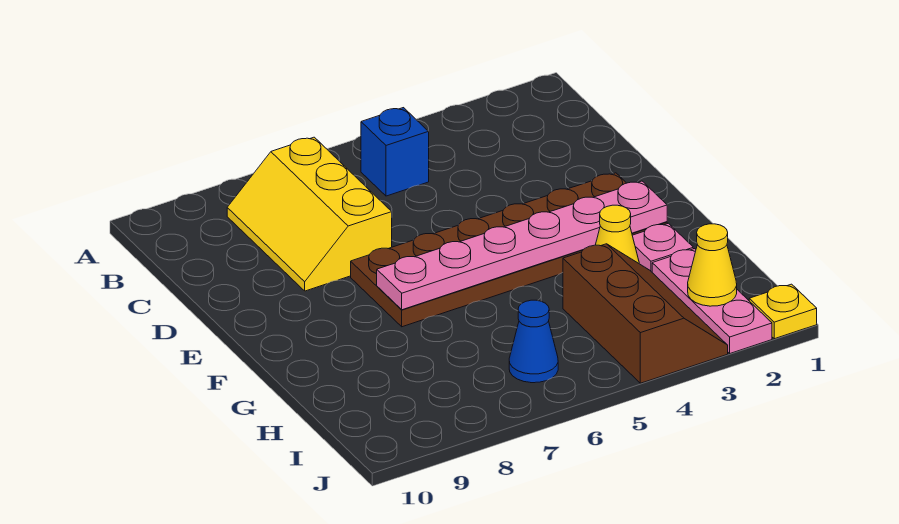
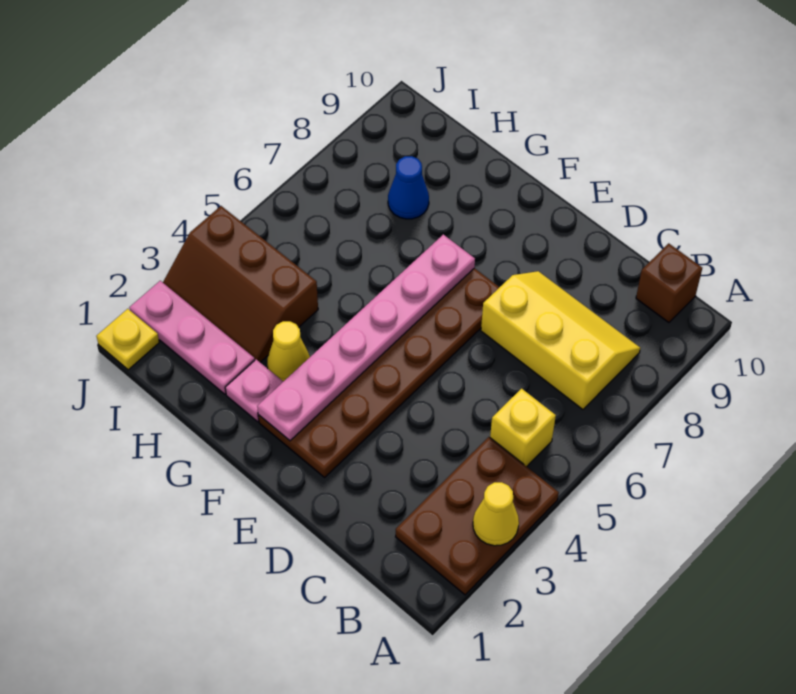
none -> brown plate A2:B4 level 1
blue brick B5 level 1 -> yellow brick B5 level 1
none -> brown brick B10 level 1
yellow cone I2 level 2 -> yellow cone A3 level 2
blue cone I6 level 1 -> blue cone H8 level 1

